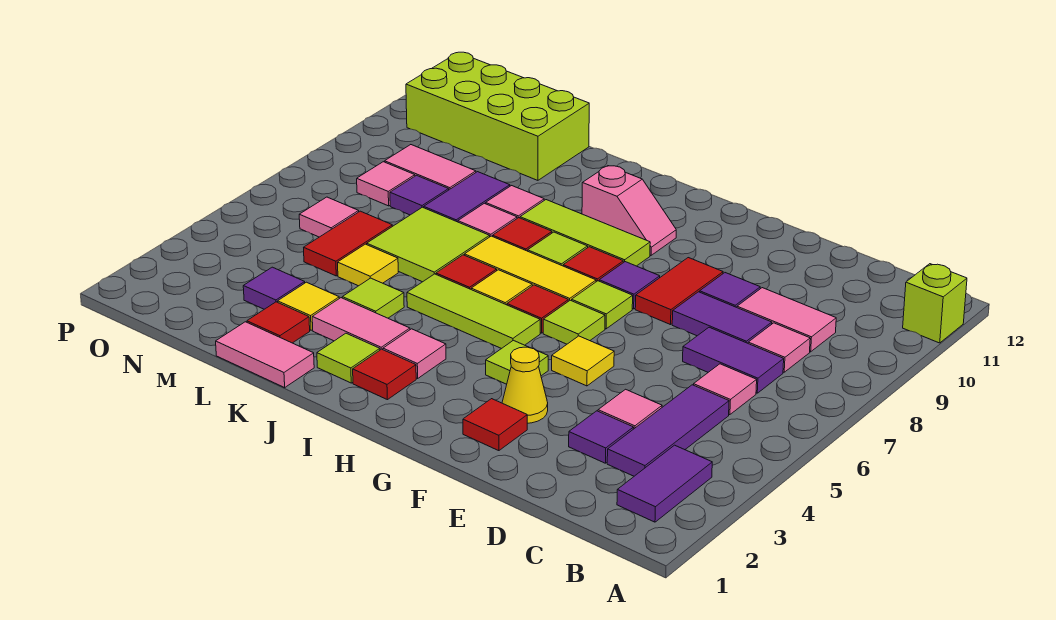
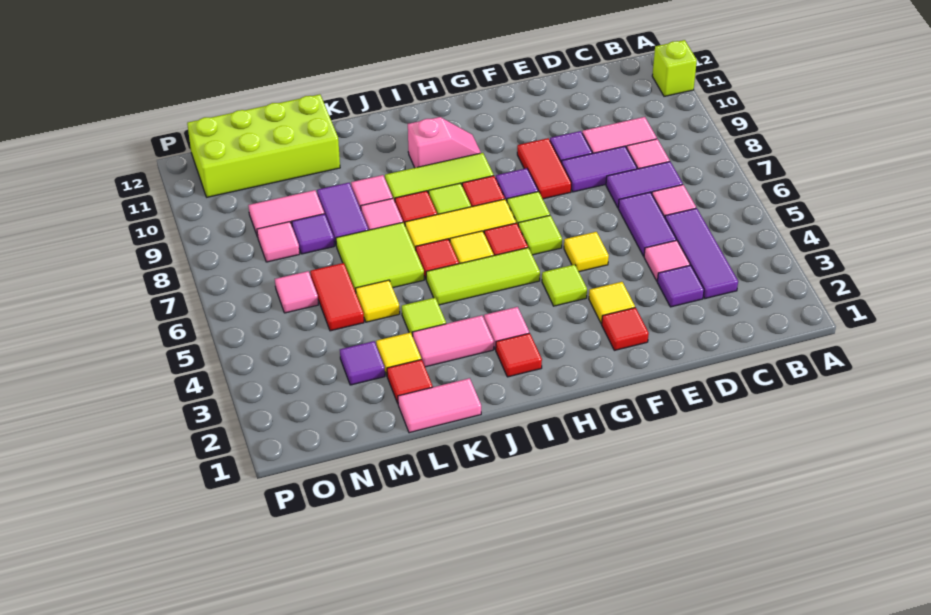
purple tile B2:B3 level 1 -> purple tile D5:D6 level 1
yellow cone F3 level 1 -> yellow tile F3 level 1
lime tile J2 level 1 -> none

